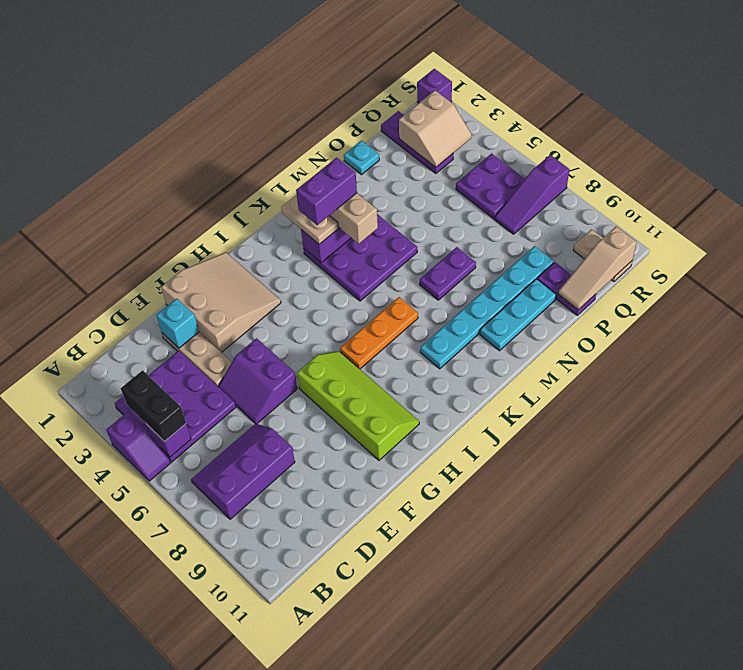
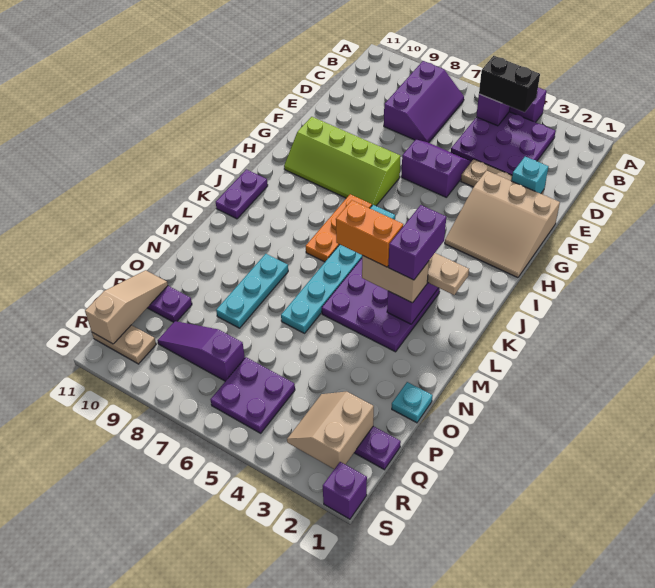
cyan plate K9:P9 level 1 -> cyan plate I6:N6 level 1
none -> orange brick L4:L5 level 4
purple plate M7:N7 level 1 -> purple plate J11:K11 level 1
cyan plate M10:O10 level 1 -> cyan plate M8:O8 level 1
purple slope Q7:S7 level 1 top S -> purple slope Q7:Q9 level 1 top 7

